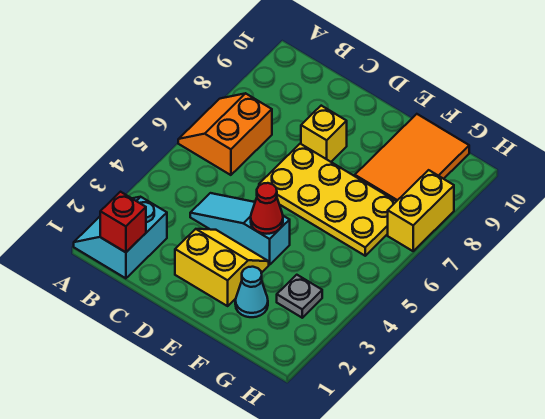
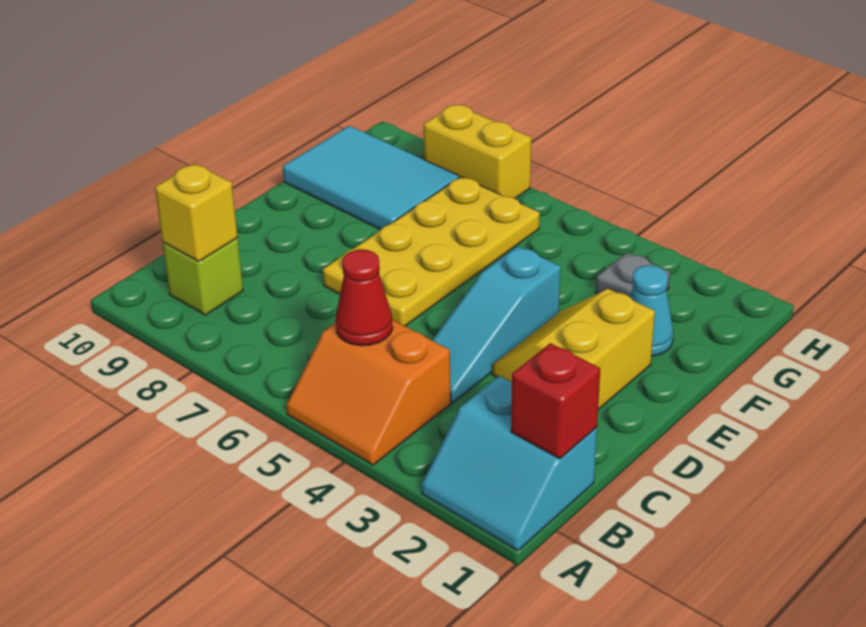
orange slope A6:B7 level 1 top B -> orange slope A4:B5 level 1 top B
none -> lime brick B9 level 1
yellow brick D8 level 1 -> yellow brick B9 level 2
red cone E4 level 2 -> red cone B5 level 2
orange tile F8:G10 level 1 -> cyan tile F8:G10 level 1

